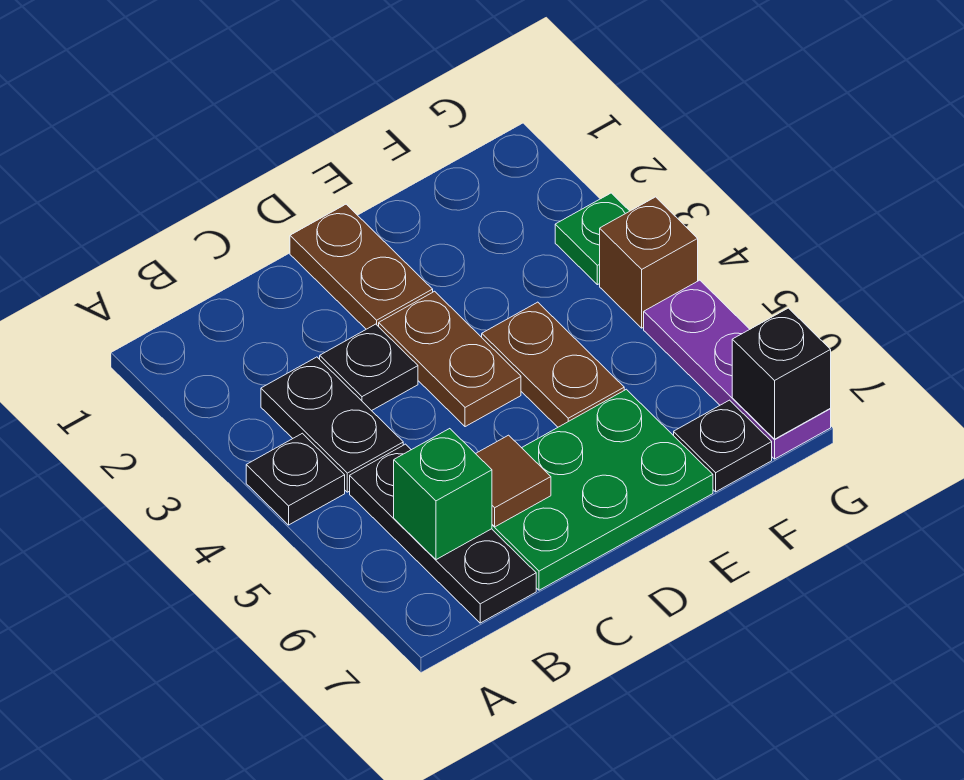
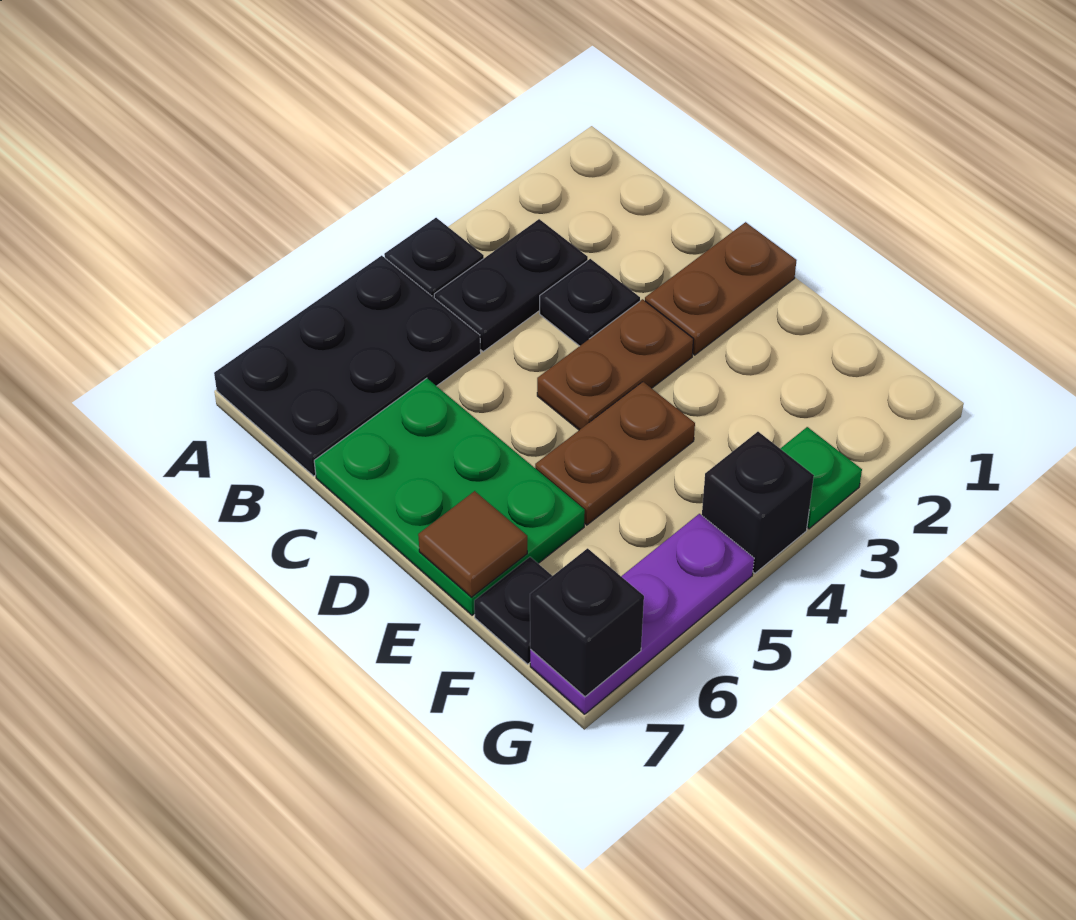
black plate B5:B7 level 1 -> black plate A5:B7 level 1
green brick B6 level 2 -> none
brown tile C6 level 2 -> brown tile E7 level 2
brown brick G4 level 1 -> black brick G4 level 1

